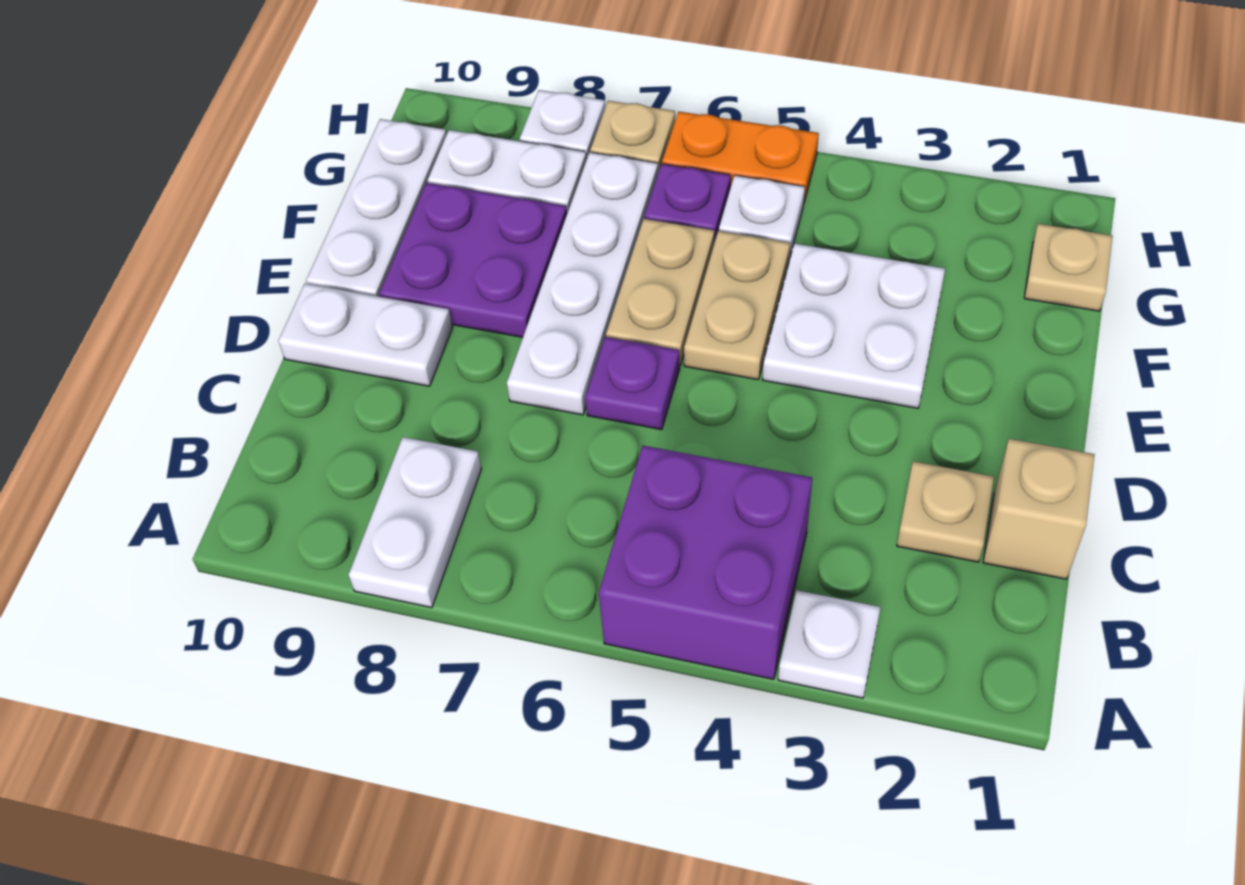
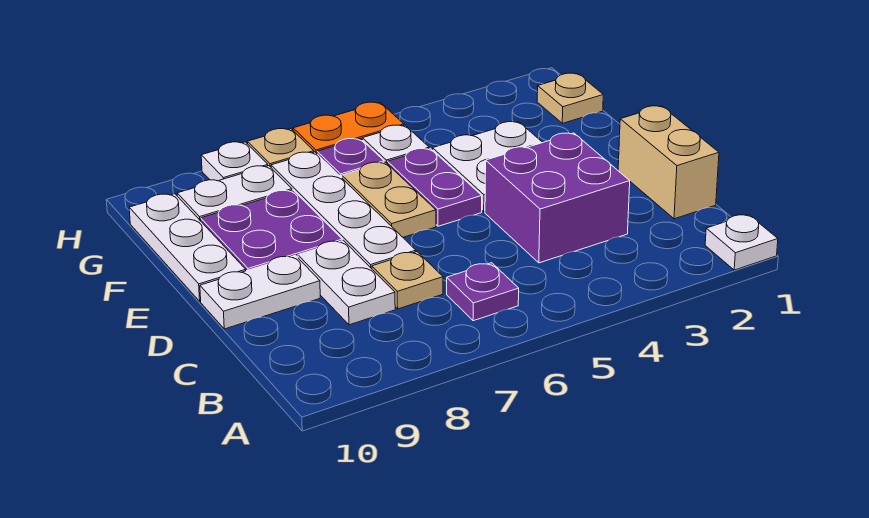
white plate A3 level 1 -> white plate A1 level 1
purple brick A4:B5 level 1 -> purple brick C3:D4 level 1
white plate A8:B8 level 1 -> white plate C8:D8 level 1
tan brick C1 level 1 -> tan brick C1:D1 level 1
tan plate C2 level 1 -> tan plate C7 level 1
purple plate D6 level 1 -> purple plate B6 level 1
tan plate E5:F5 level 1 -> purple plate E5:F5 level 1

